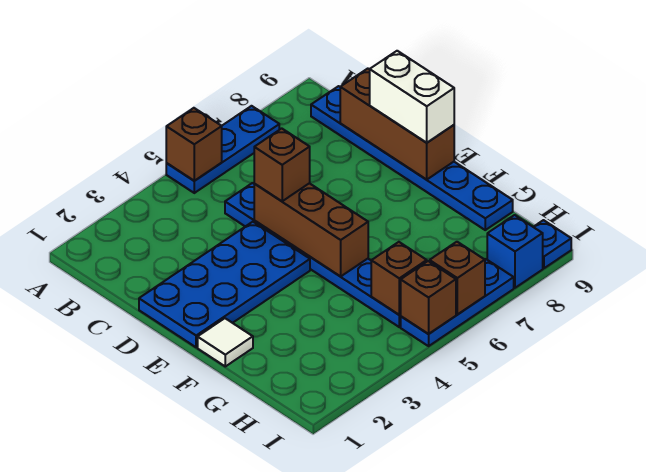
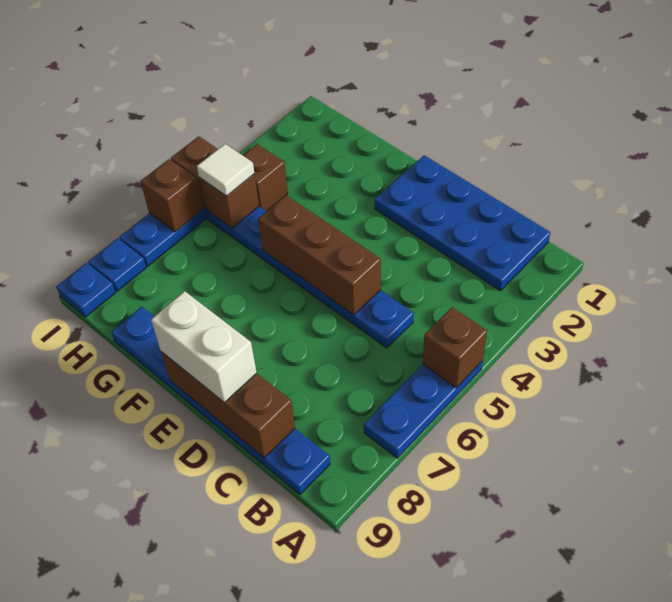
blue plate D1:E4 level 1 -> blue plate B1:E2 level 1
brown brick D5 level 3 -> brown brick H4 level 1
white tile F1 level 1 -> white tile H5 level 3
blue brick I8 level 1 -> blue plate I8 level 1

